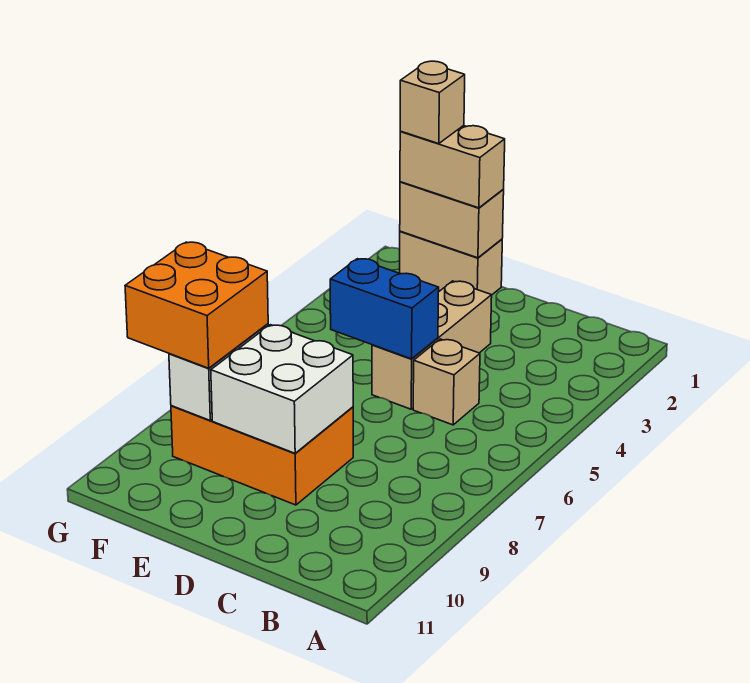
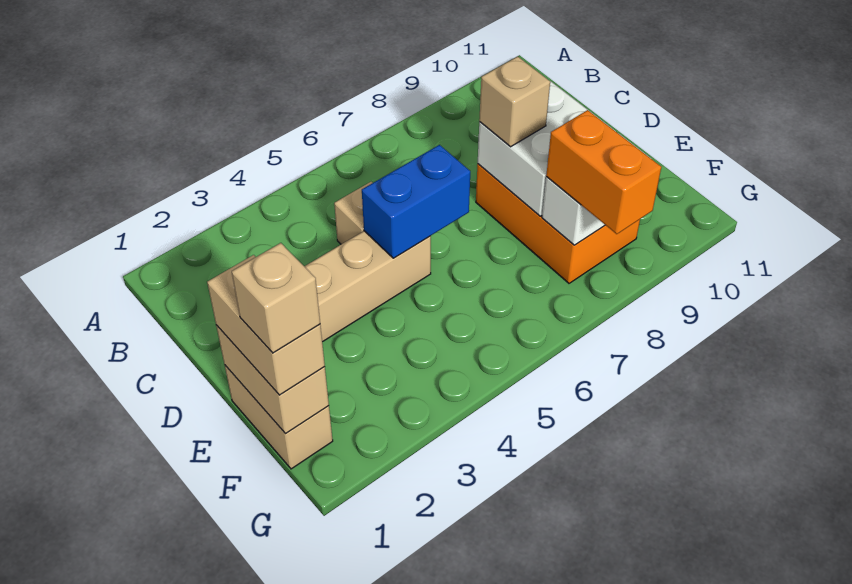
blue brick D5:E5 level 2 -> blue brick D5:D6 level 2
none -> tan brick D8 level 3
orange brick F8:G9 level 3 -> orange brick F8:G8 level 3

